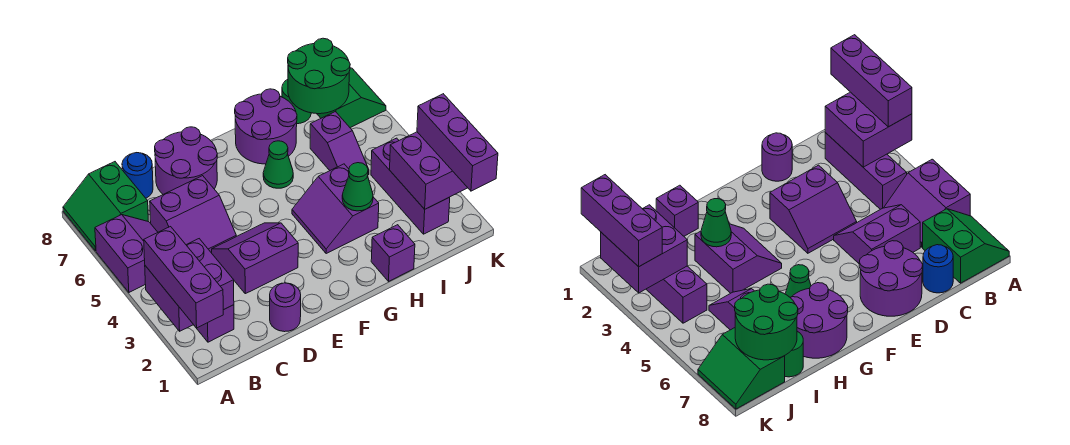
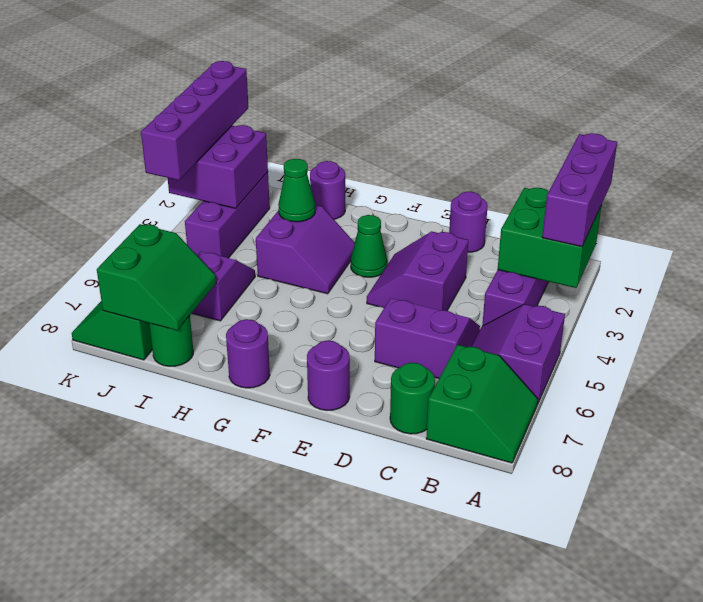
purple brick A2:B3 level 2 -> green brick A2:B3 level 2
blue round brick C8 level 1 -> green round brick C8 level 1
purple slope D3:E4 level 1 top 3 -> purple slope D3:E4 level 1 top D
purple round brick D7:E8 level 1 -> purple round brick E8 level 1
green cone G6 level 1 -> green cone F3 level 1
purple round brick G7:H8 level 1 -> purple round brick G8 level 1
purple brick H1 level 1 -> purple round brick H1 level 1
green round brick I7:J8 level 2 -> green slope I7:J8 level 2 top J
purple brick K1:K3 level 3 -> purple brick K1:K4 level 3

